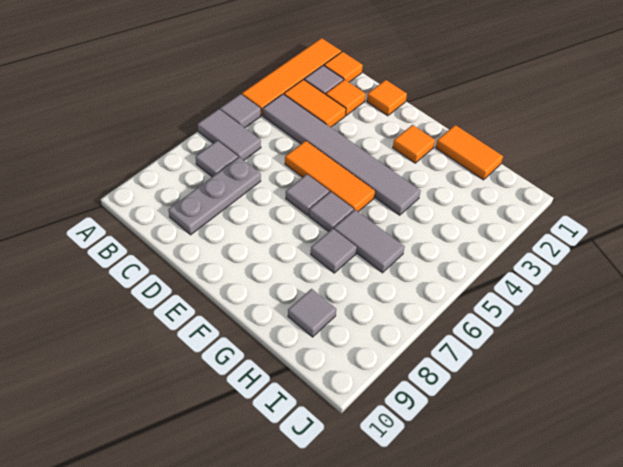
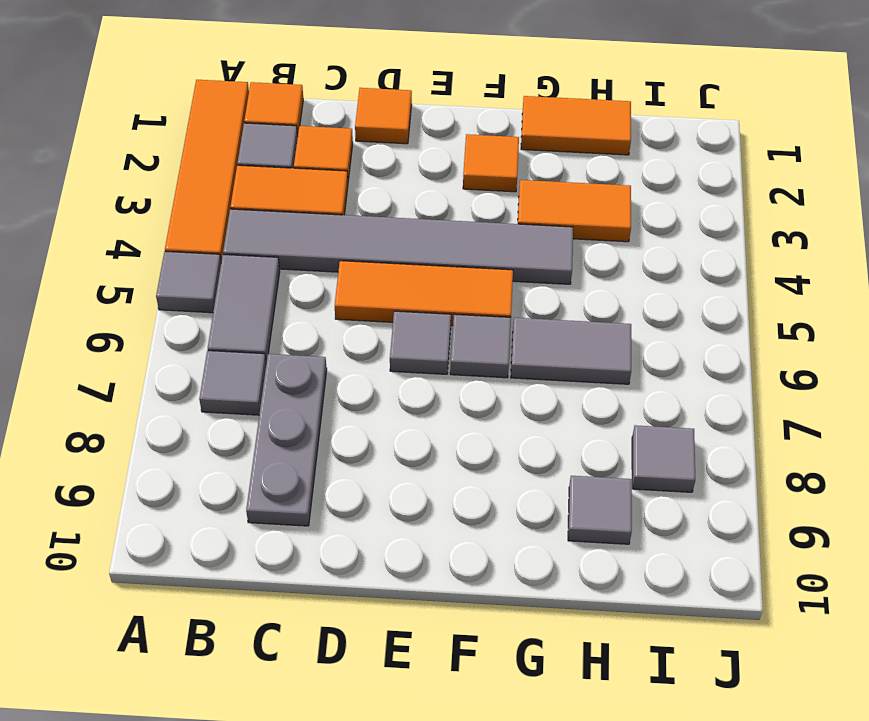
grey tile A6:B6 level 1 -> grey tile B5:B6 level 1
none -> orange tile G3:H3 level 1
grey tile G7 level 1 -> grey tile I8 level 1

